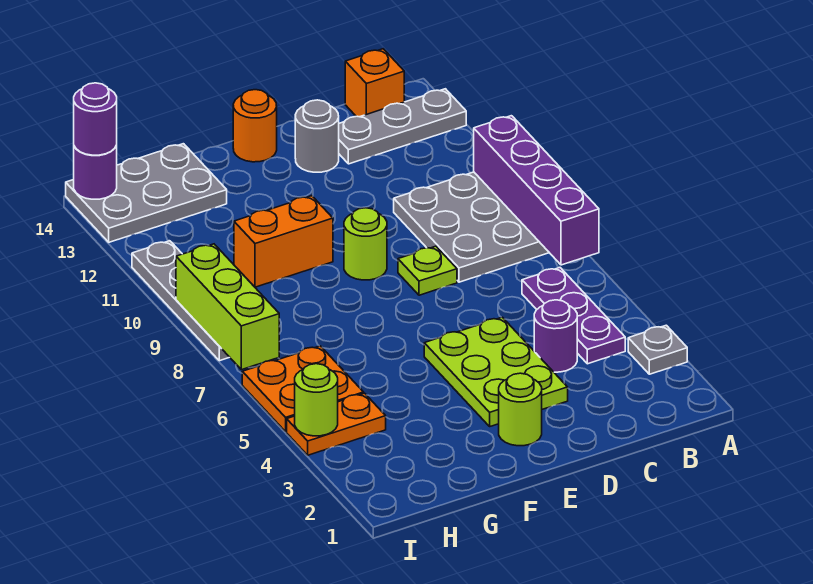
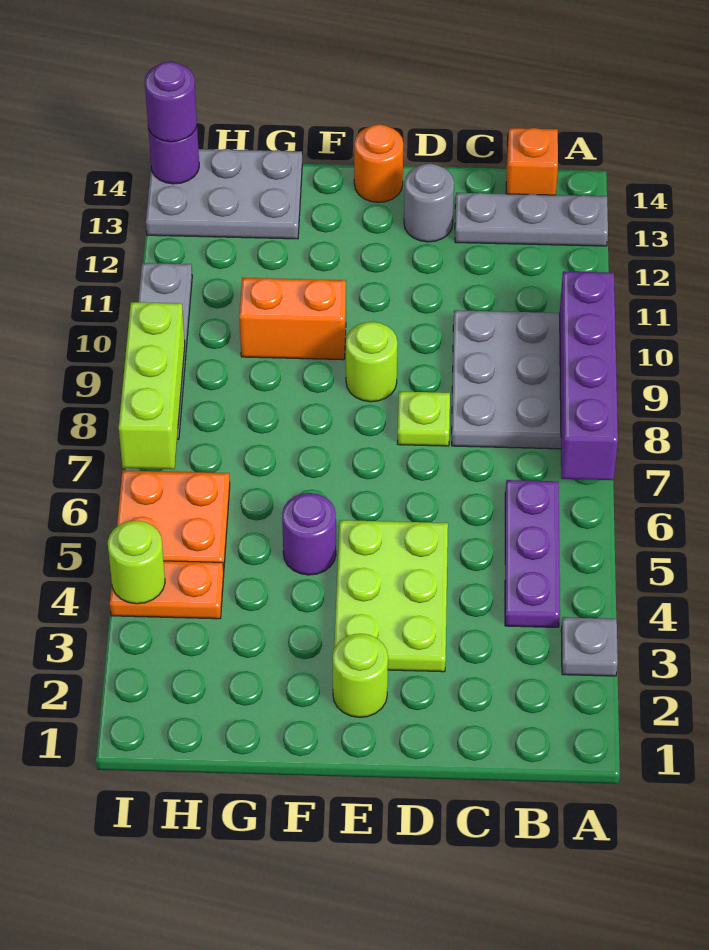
purple round brick C4 level 1 -> purple round brick F5 level 1

